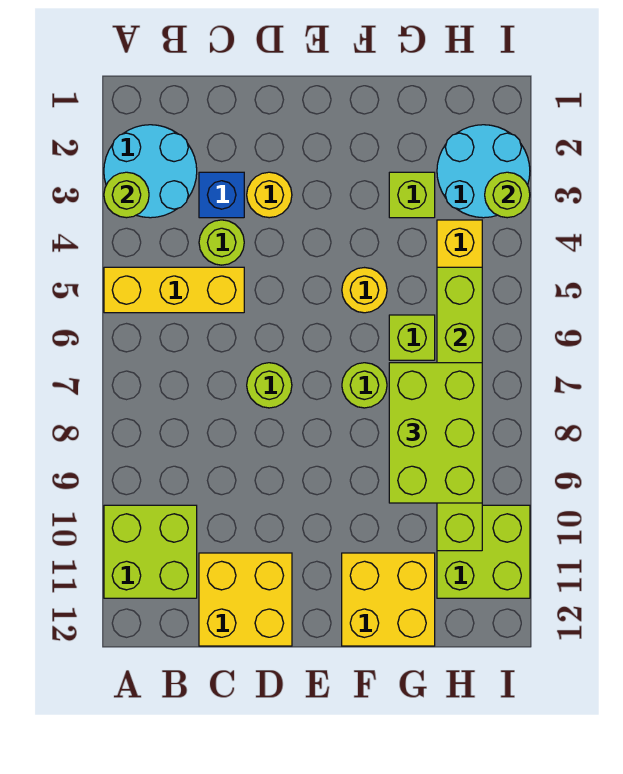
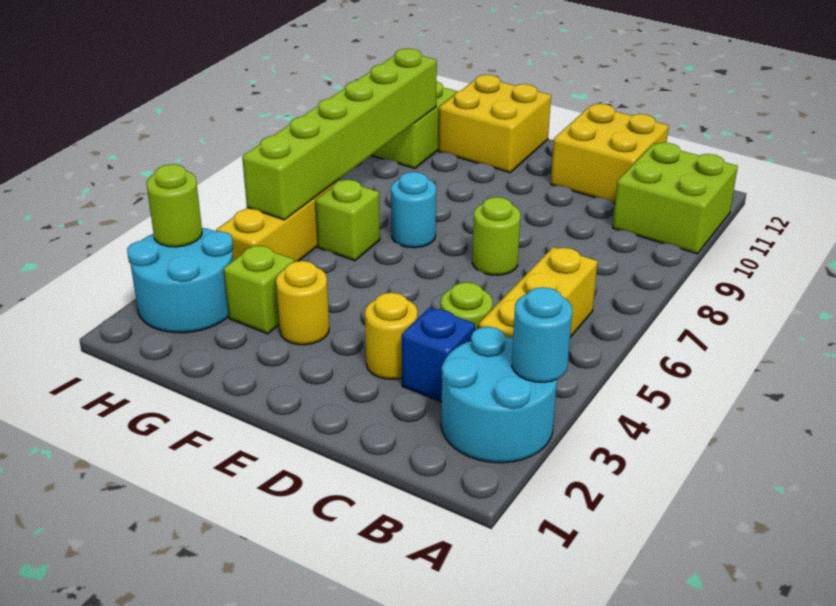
lime round brick A3 level 2 -> cyan round brick A3 level 2
yellow brick A5:C5 level 1 -> yellow brick B4:B6 level 1
yellow round brick F5 level 1 -> yellow round brick F3 level 1
lime round brick F7 level 1 -> cyan round brick F7 level 1
lime brick G7:H9 level 3 -> none

